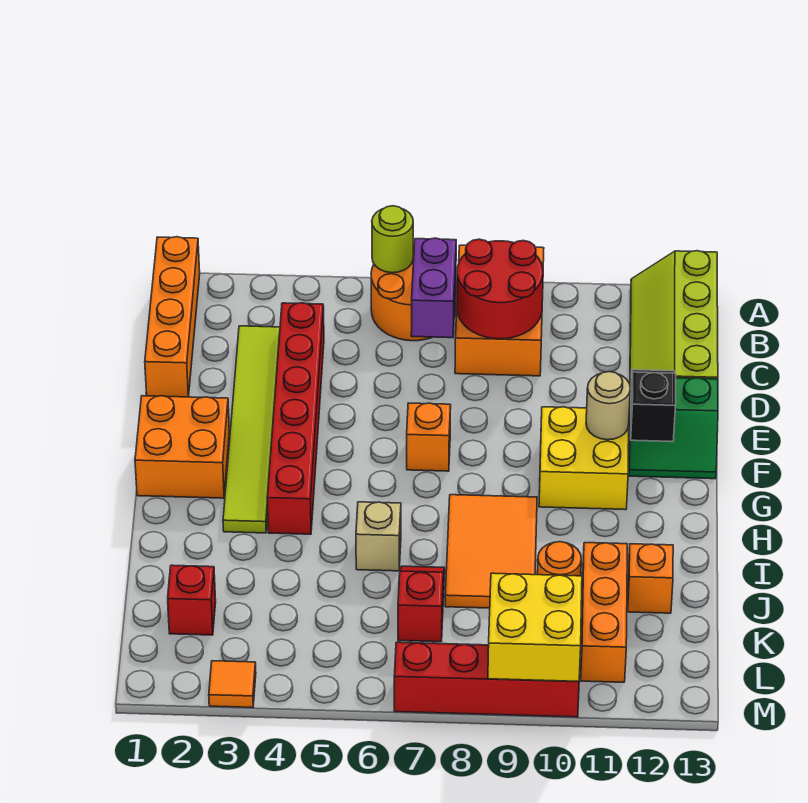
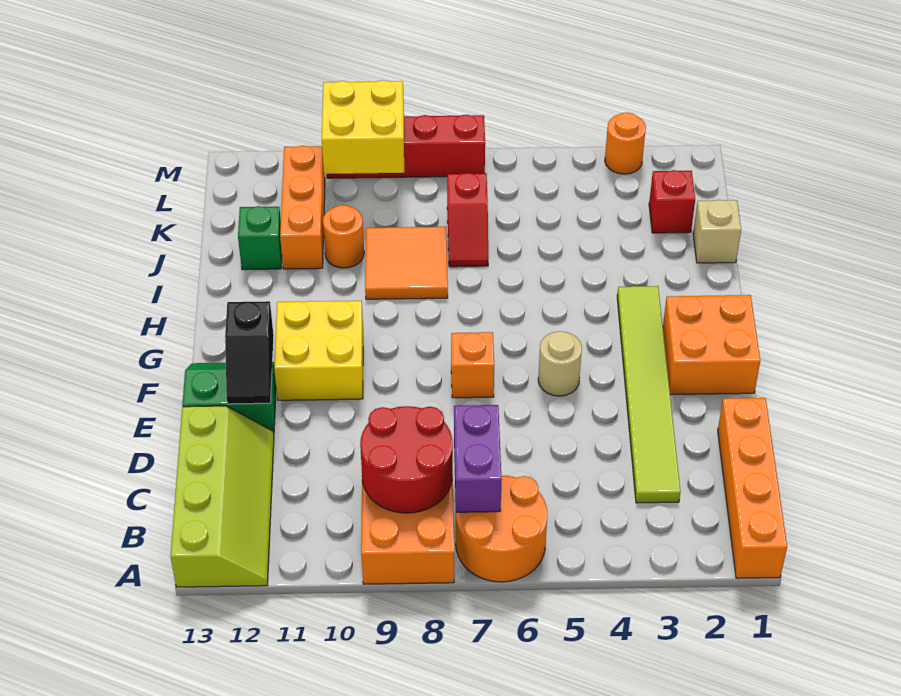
lime round brick A6 level 2 -> none
red brick C4:H4 level 1 -> none
tan round brick F11 level 2 -> tan round brick F5 level 1
orange tile H8:J9 level 1 -> orange tile I8:J9 level 1
tan brick I6 level 1 -> tan brick J1 level 1
orange brick J12 level 1 -> green brick J12 level 1
orange tile M3 level 1 -> orange round brick M3 level 1

